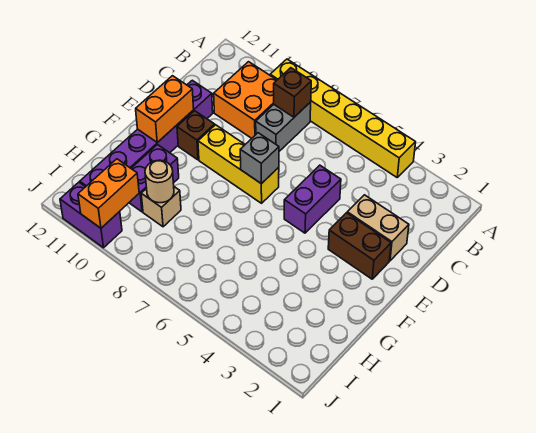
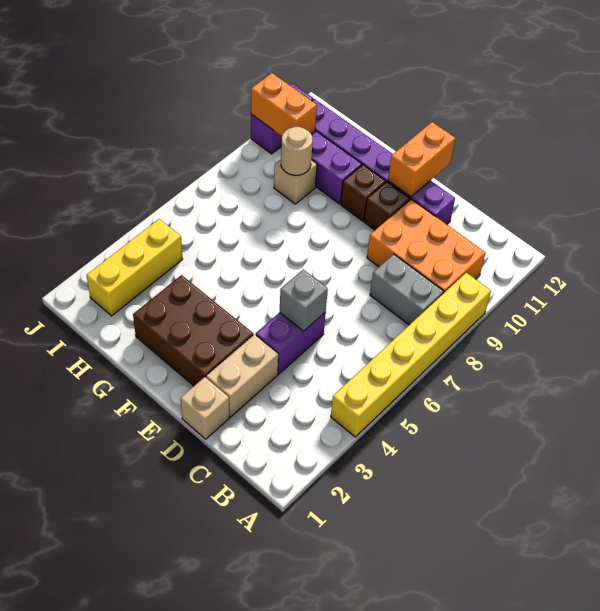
brown brick B8 level 2 -> brown brick F10 level 1
orange brick B9:C10 level 1 -> orange brick B9:D10 level 1
none -> tan brick D1 level 1
purple brick D5:E5 level 1 -> purple brick D4:D5 level 1
brown brick E2:E3 level 1 -> brown brick E2:G3 level 1
yellow brick E7:E9 level 1 -> yellow brick I2:I4 level 1
grey brick E7 level 2 -> grey brick D5 level 2
orange brick E11:F11 level 2 -> orange brick E11:E12 level 2

